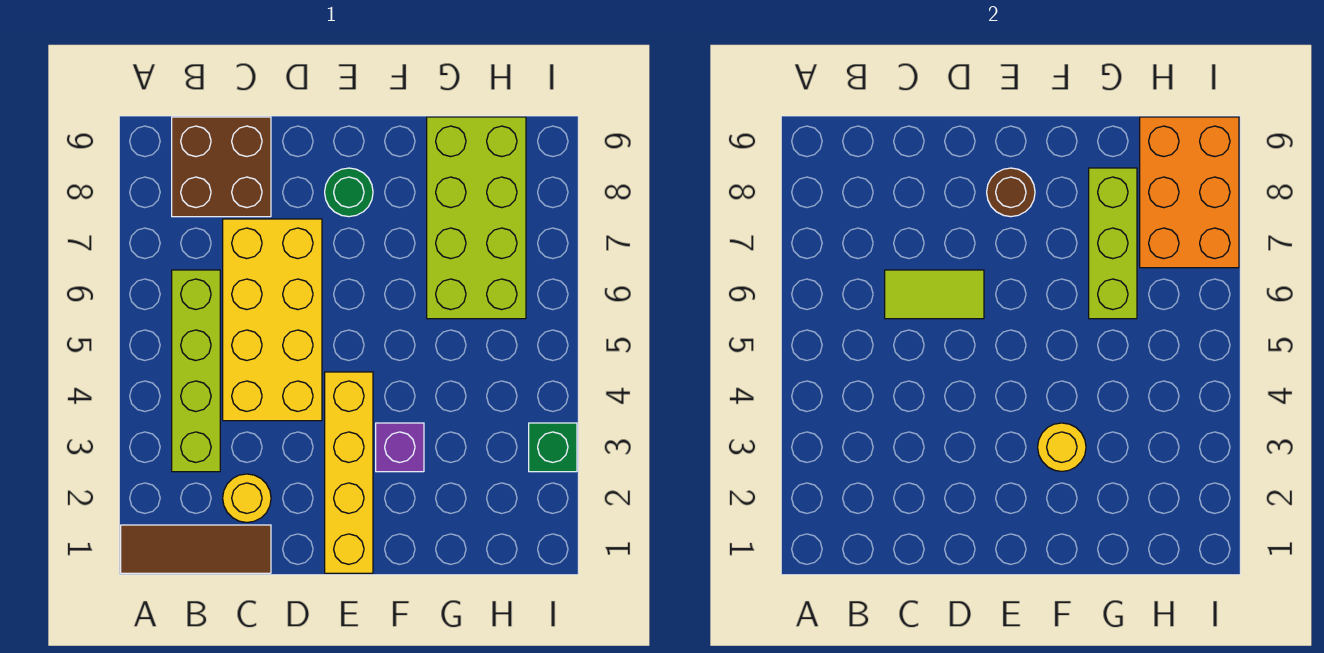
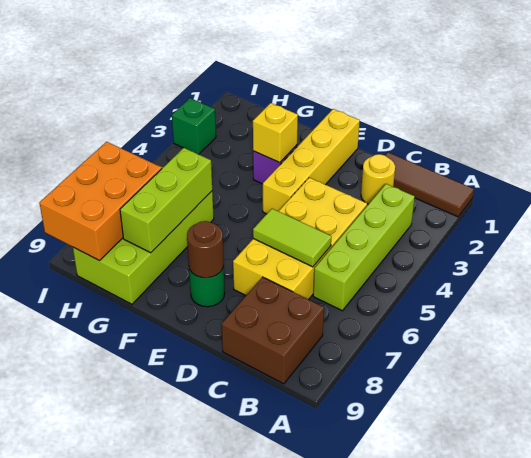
yellow round brick F3 level 2 -> yellow brick F3 level 2

